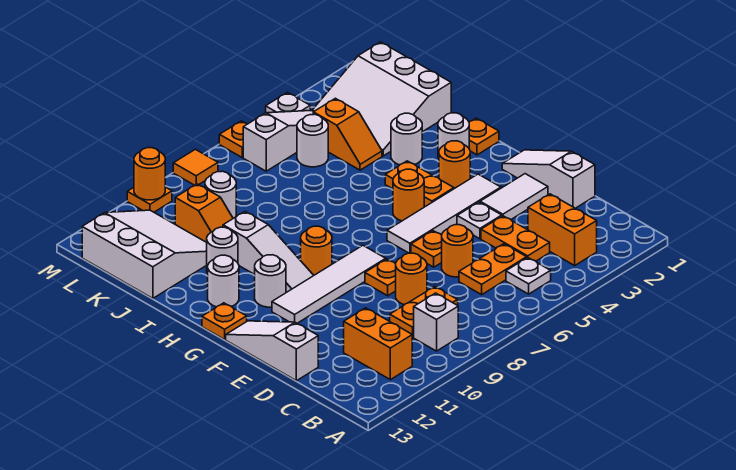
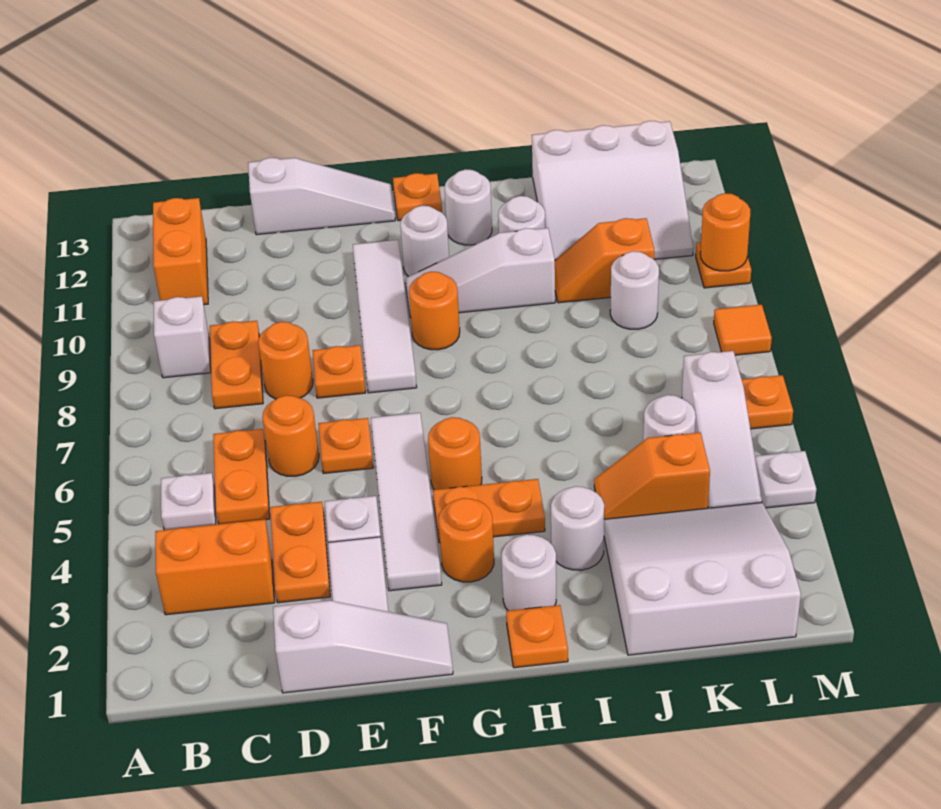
orange brick B11:C11 level 1 -> orange brick B11:B12 level 1
orange plate C4:D4 level 1 -> orange plate D3:D4 level 1

